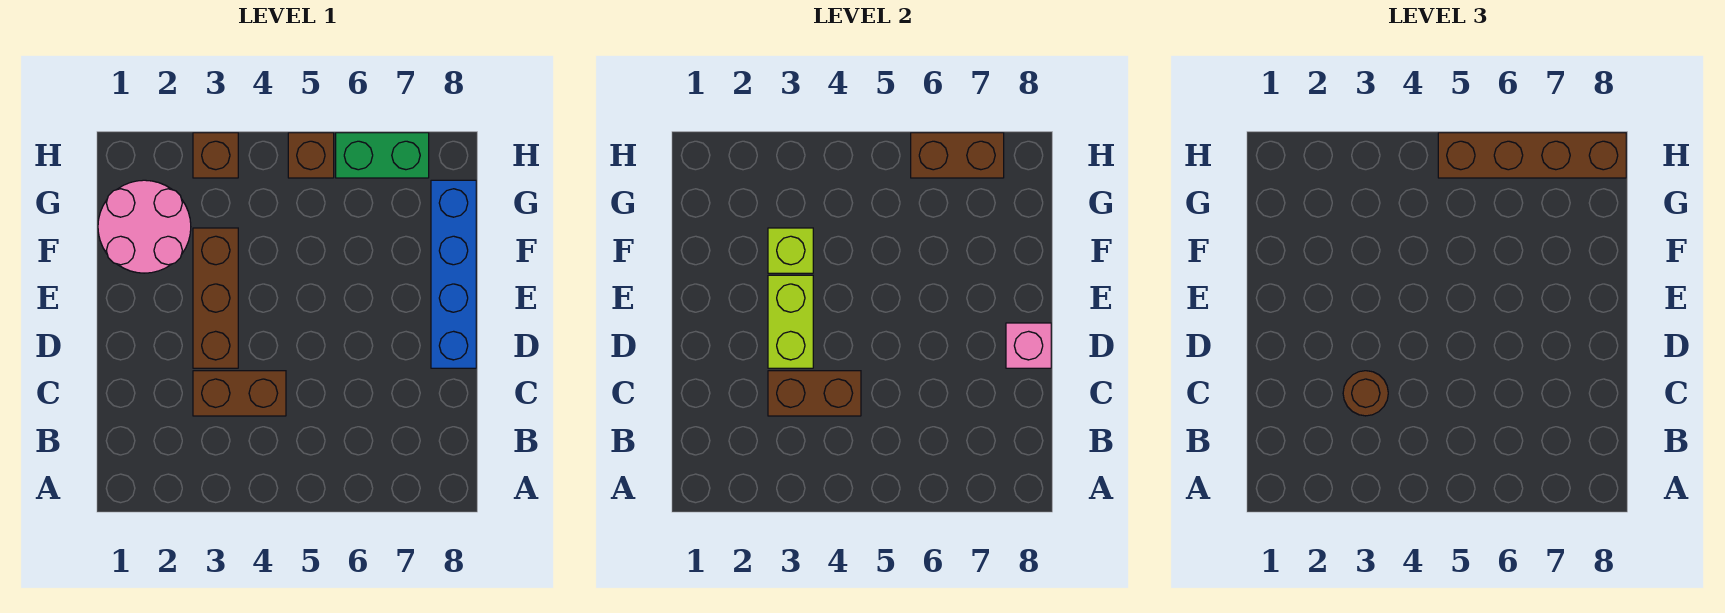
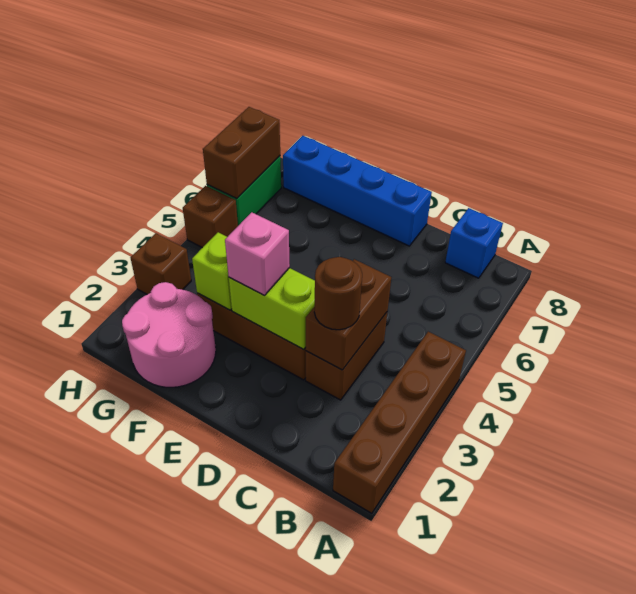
none -> blue brick B8 level 1
pink brick D8 level 2 -> pink brick E3 level 3
brown brick H5:H8 level 3 -> brown brick A1:A4 level 1

